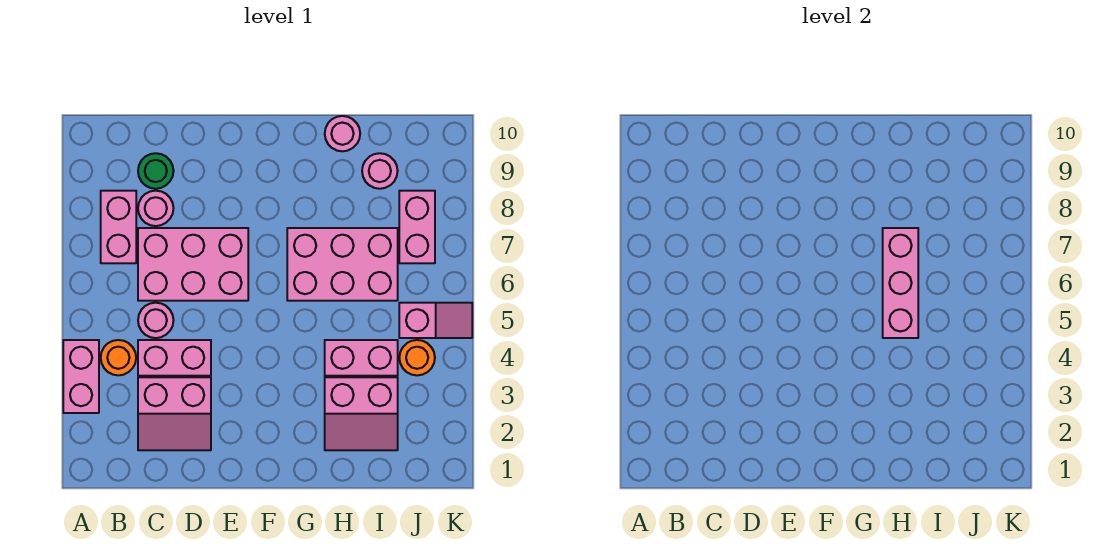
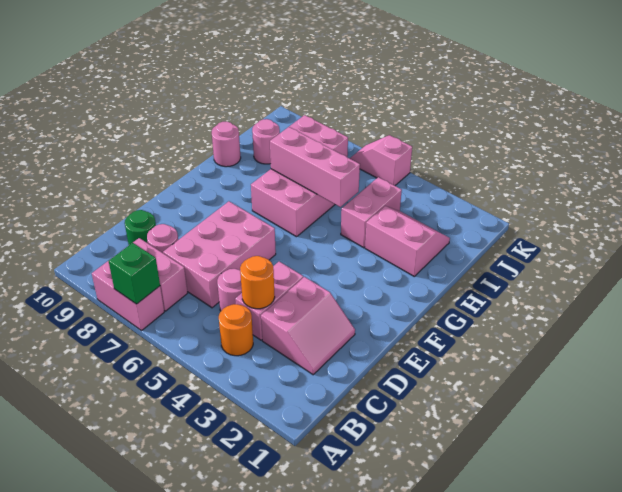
pink brick A3:A4 level 1 -> pink brick A7:A8 level 1
none -> green brick A7 level 2
pink slope H2:I3 level 1 top 3 -> pink slope H2:I3 level 1 top H
orange round brick J4 level 1 -> orange round brick C4 level 2
pink slope J5:K5 level 1 top J -> pink slope K5:K6 level 1 top 5

